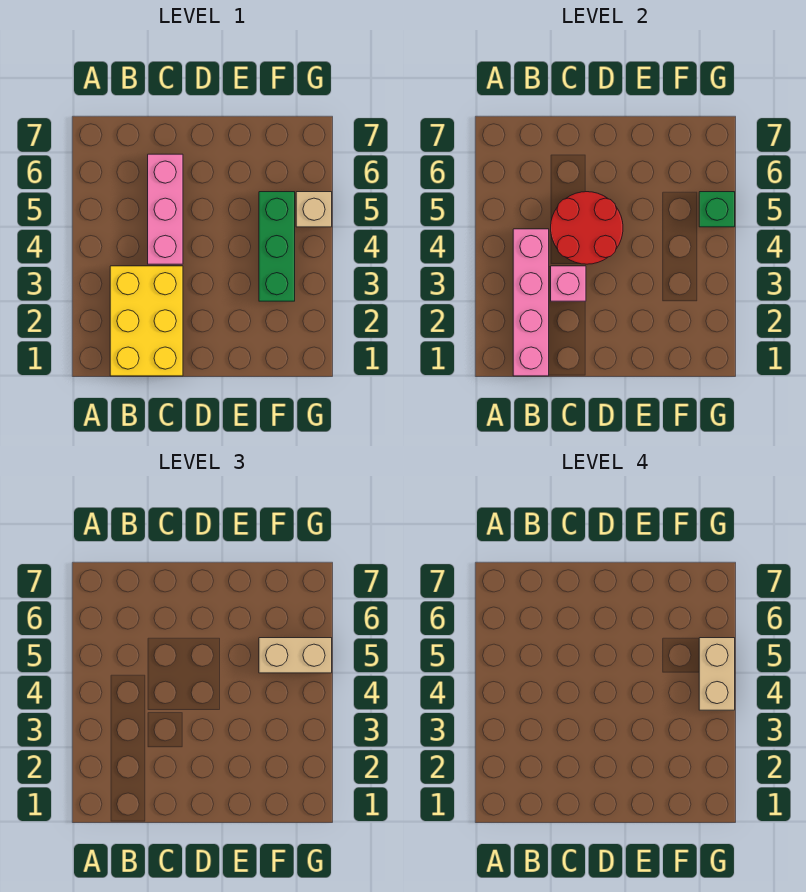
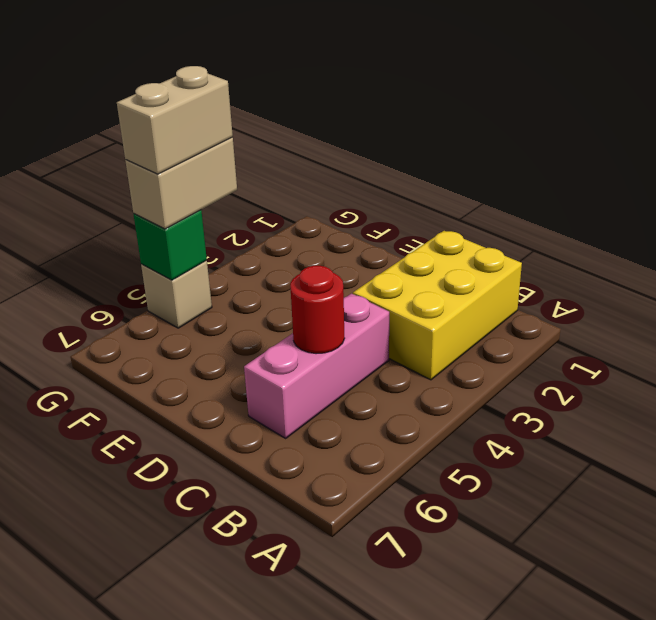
pink brick B1:B4 level 2 -> none
pink brick C3 level 2 -> none
red round brick C4:D5 level 2 -> red round brick C5 level 2
green brick F3:F5 level 1 -> none
tan brick F5:G5 level 3 -> tan brick G4:G5 level 3

